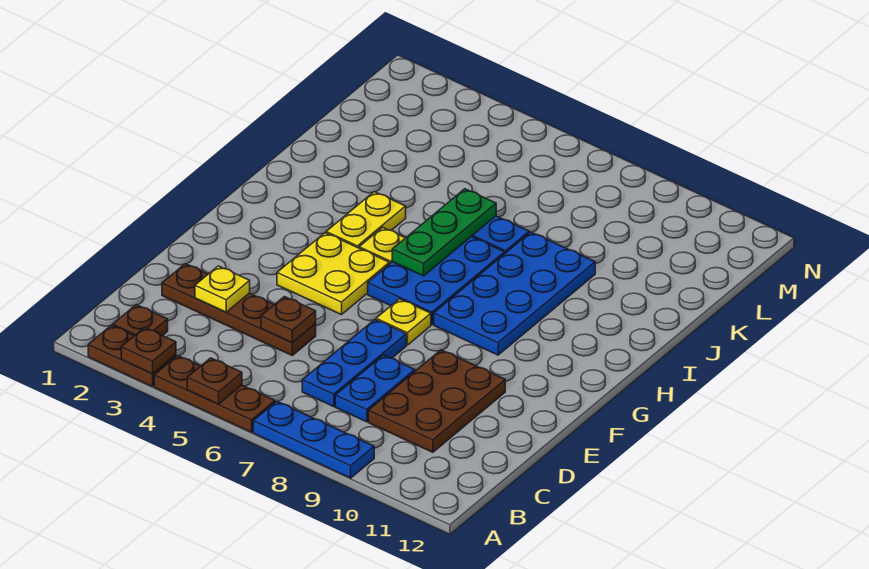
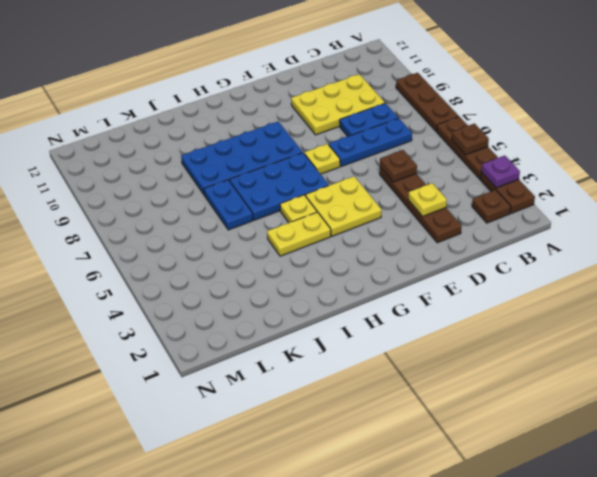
brown plate A3 level 2 -> purple plate A3 level 2
blue plate A7:A9 level 1 -> brown plate A7:A9 level 1
brown plate C9:E10 level 1 -> yellow plate C9:E10 level 1
green plate H6:J6 level 2 -> none

